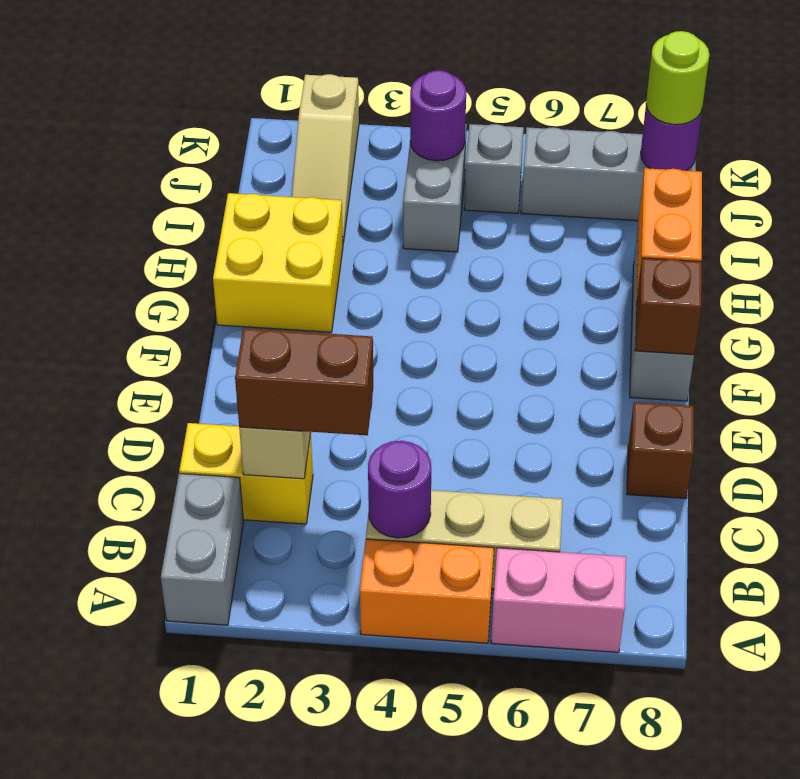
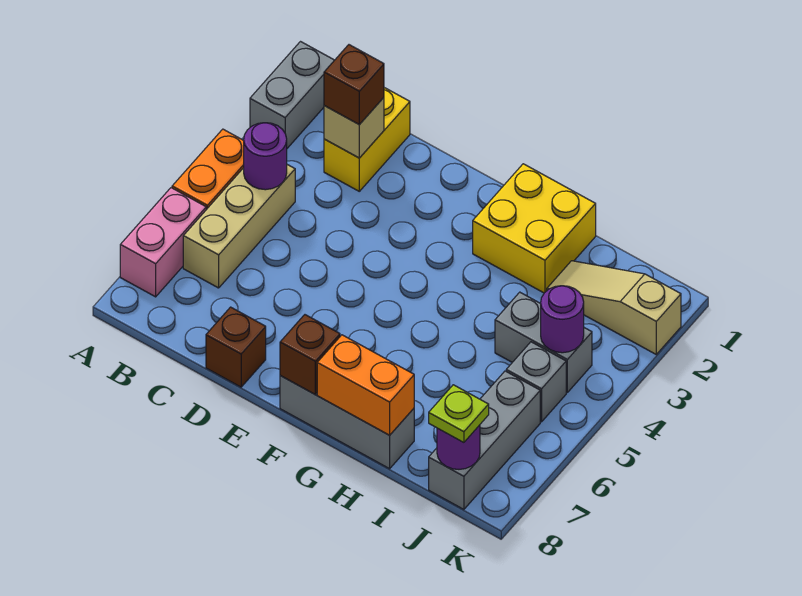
grey brick A1:B1 level 1 -> grey brick A1:A2 level 1
brown brick C2:C3 level 3 -> brown brick C2 level 3
lime round brick J8 level 3 -> lime plate J8 level 3

